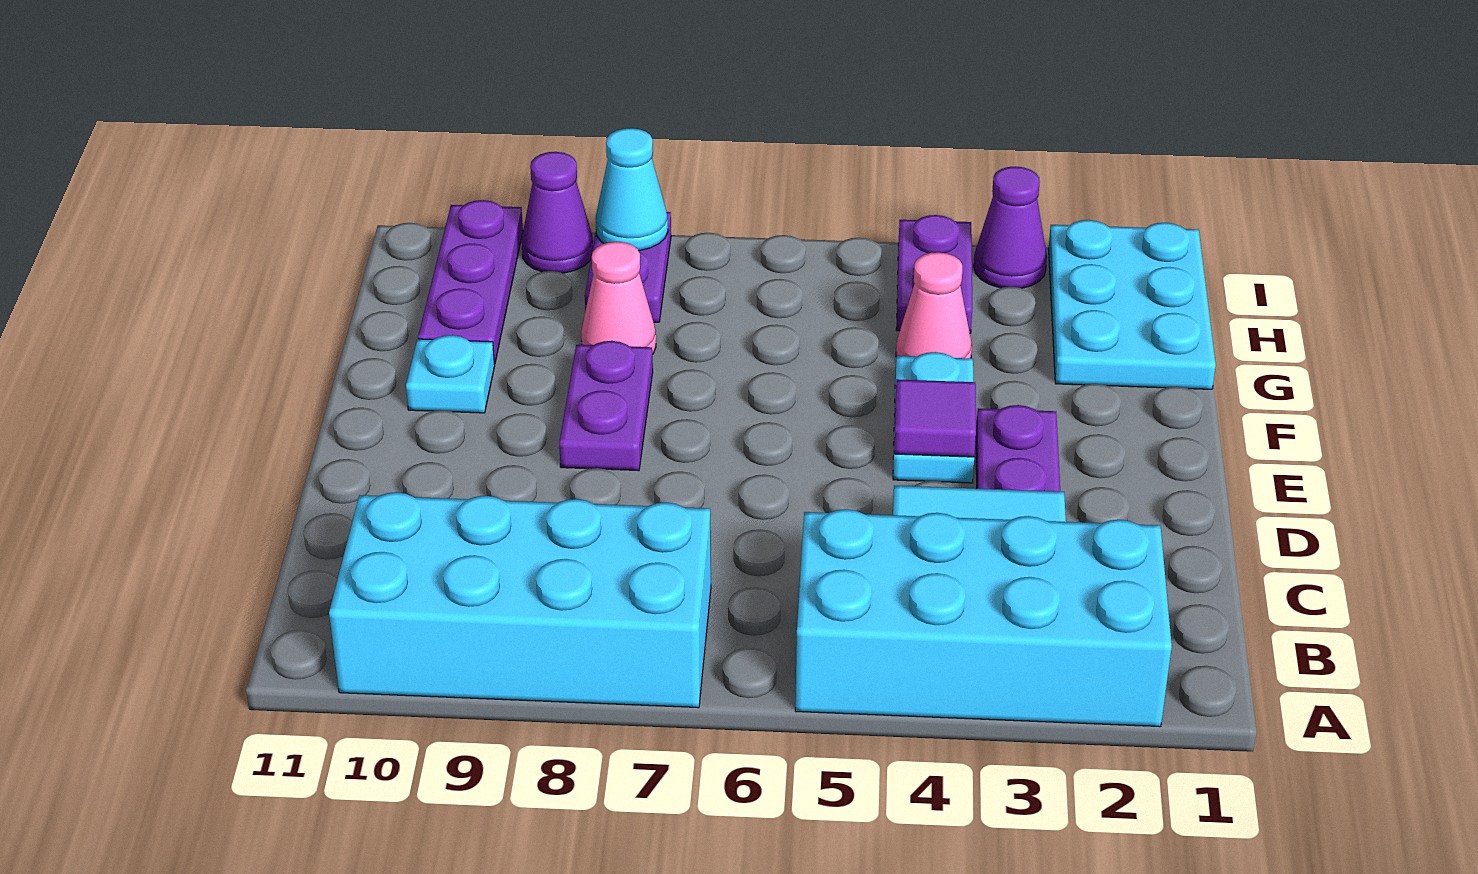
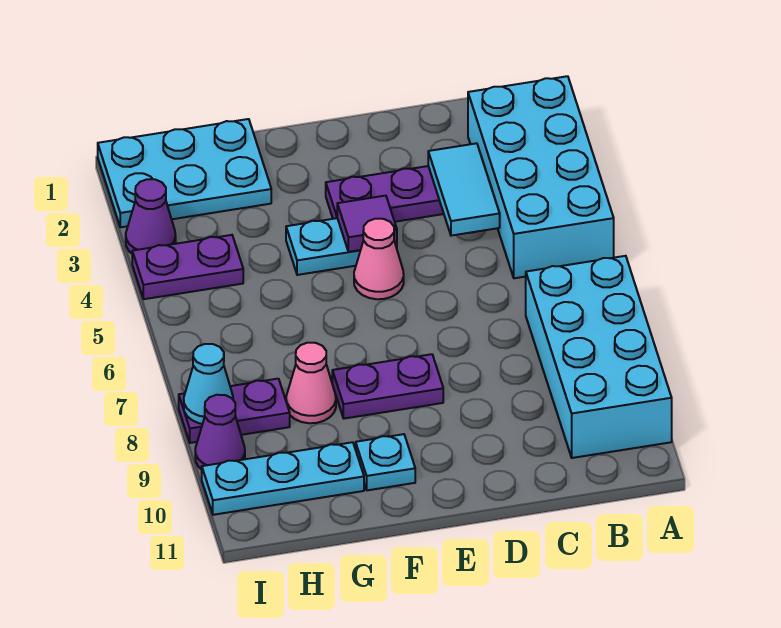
pink cone G4 level 1 -> pink cone E5 level 1
purple plate G10:I10 level 1 -> cyan plate G10:I10 level 1

